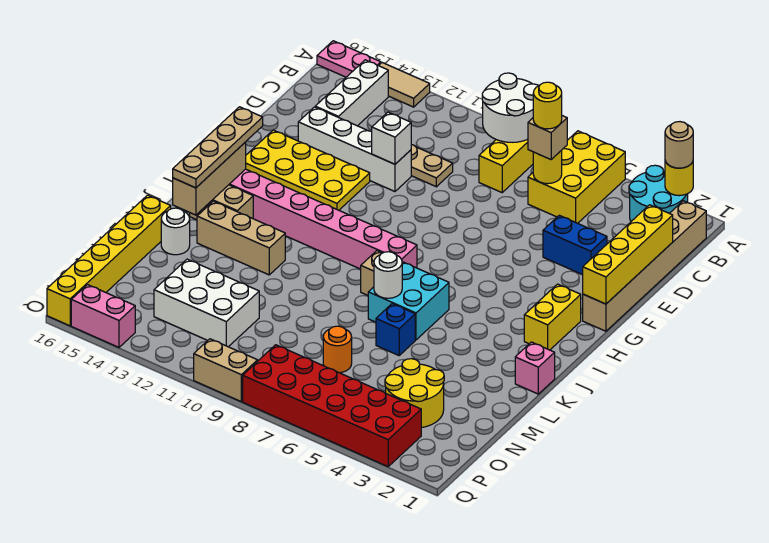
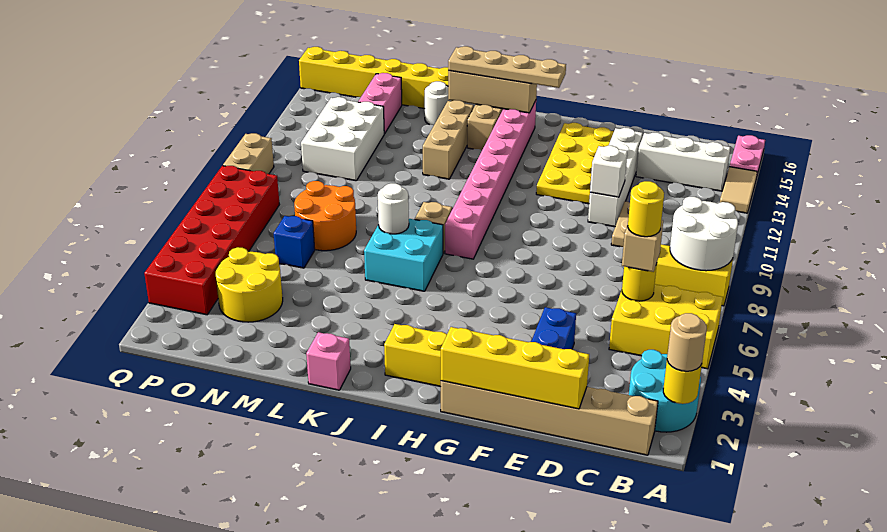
blue brick L6 level 1 -> blue brick N6 level 1
orange round brick N7 level 1 -> orange round brick M7:N8 level 1
pink brick Q14:Q15 level 1 -> pink brick N14:N15 level 1

